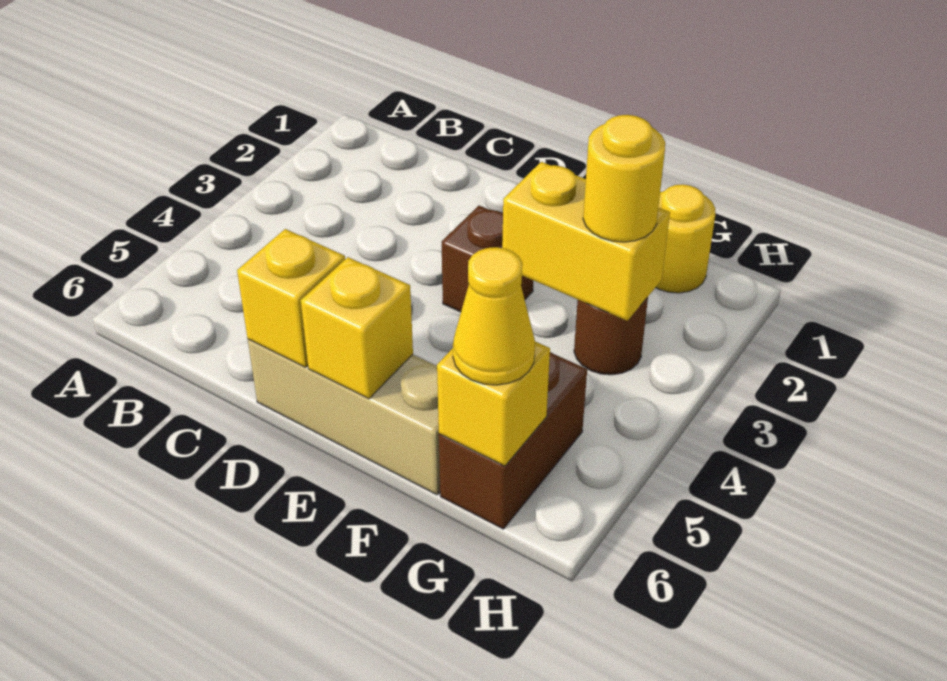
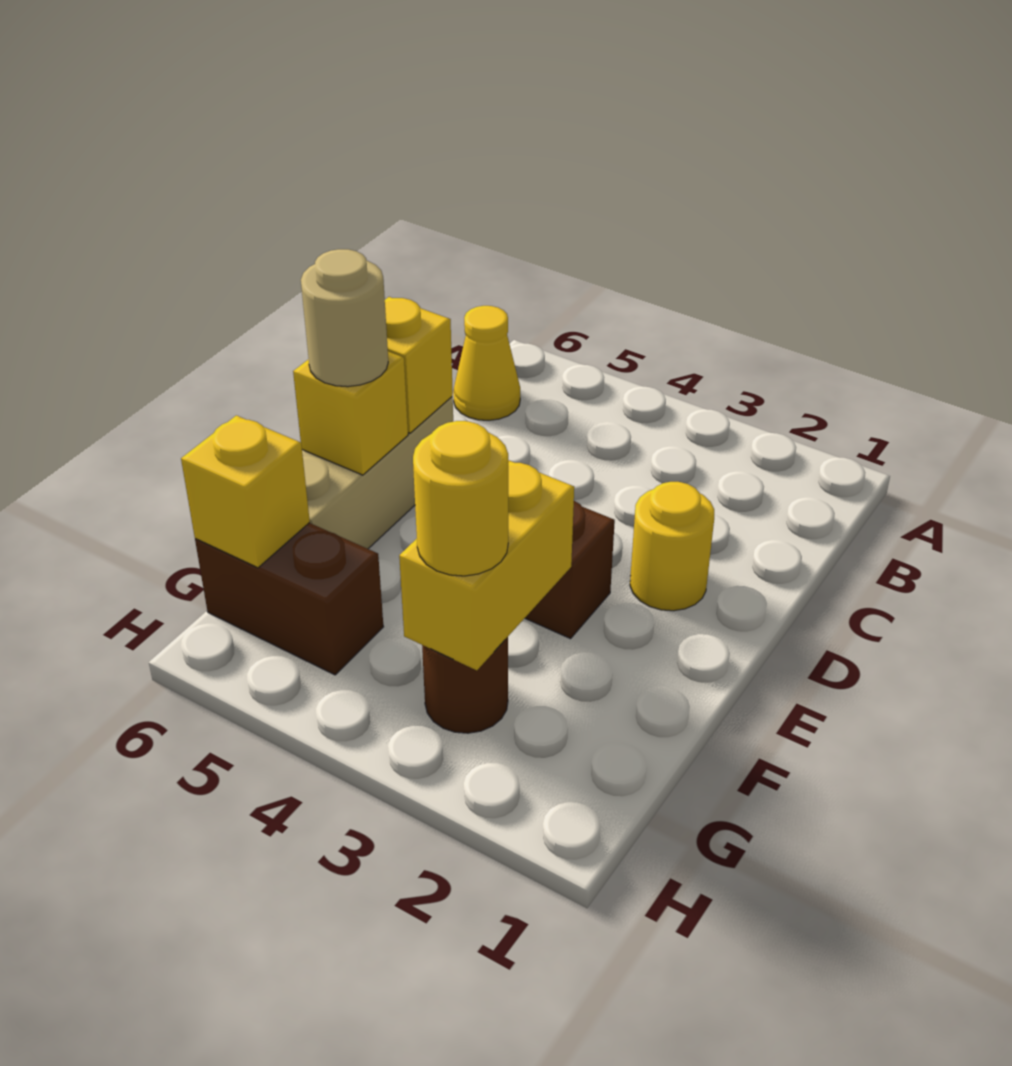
none -> tan round brick E6 level 3
yellow round brick G1 level 1 -> yellow round brick D2 level 1
yellow cone G6 level 3 -> yellow cone B6 level 1

